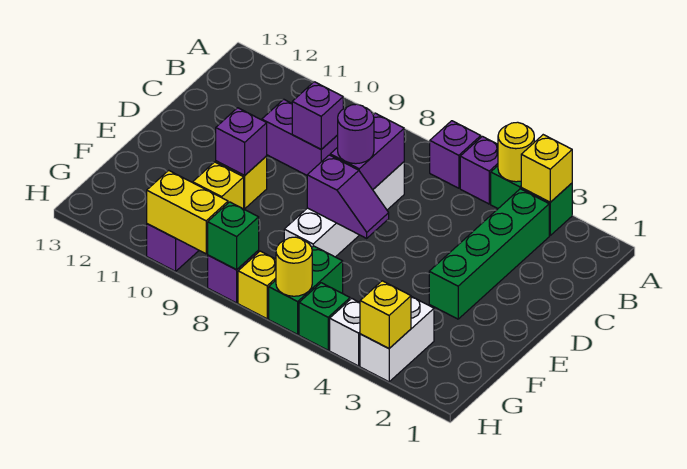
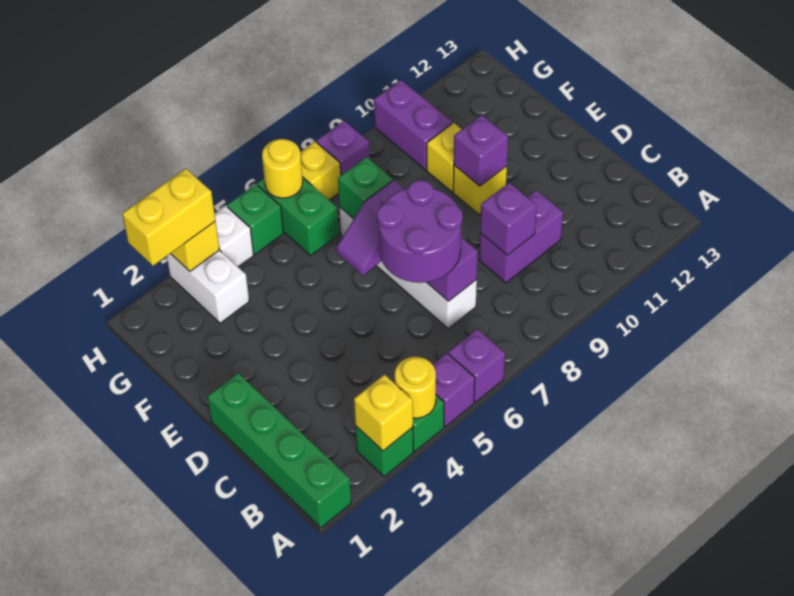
green brick B3:E3 level 1 -> green brick A1:D1 level 1
purple round brick D7 level 3 -> purple round brick C6:D7 level 3
green brick H8 level 2 -> green brick F7 level 2
yellow brick H9:H10 level 2 -> yellow brick H2:H3 level 3

